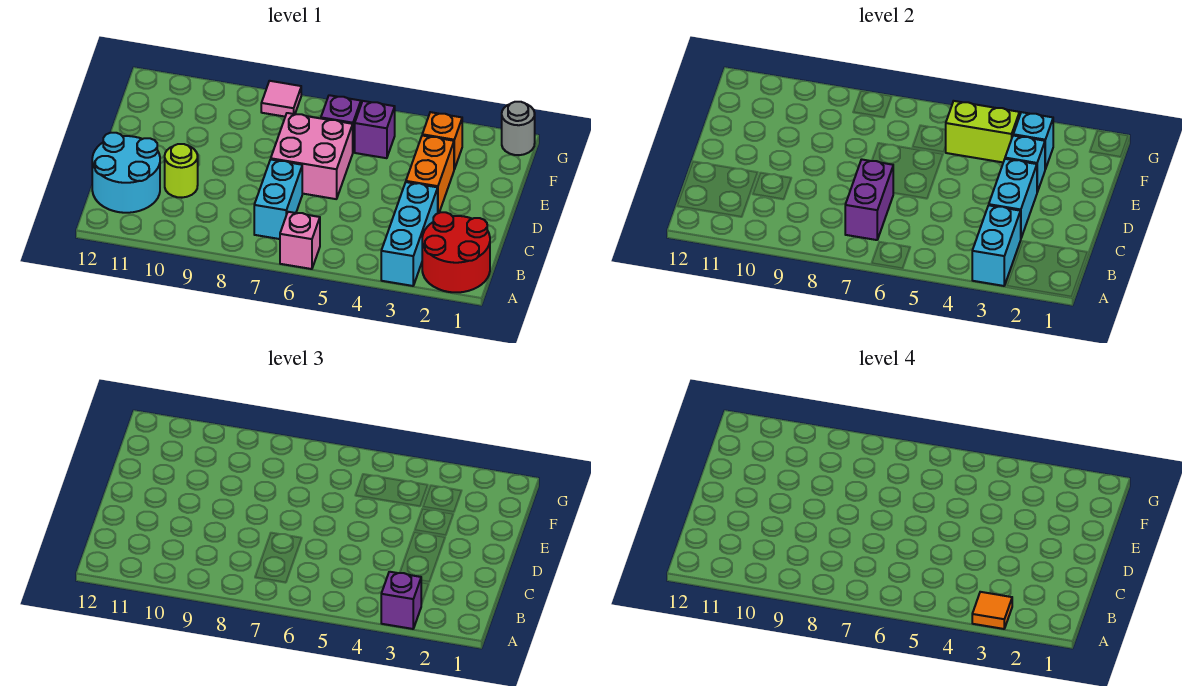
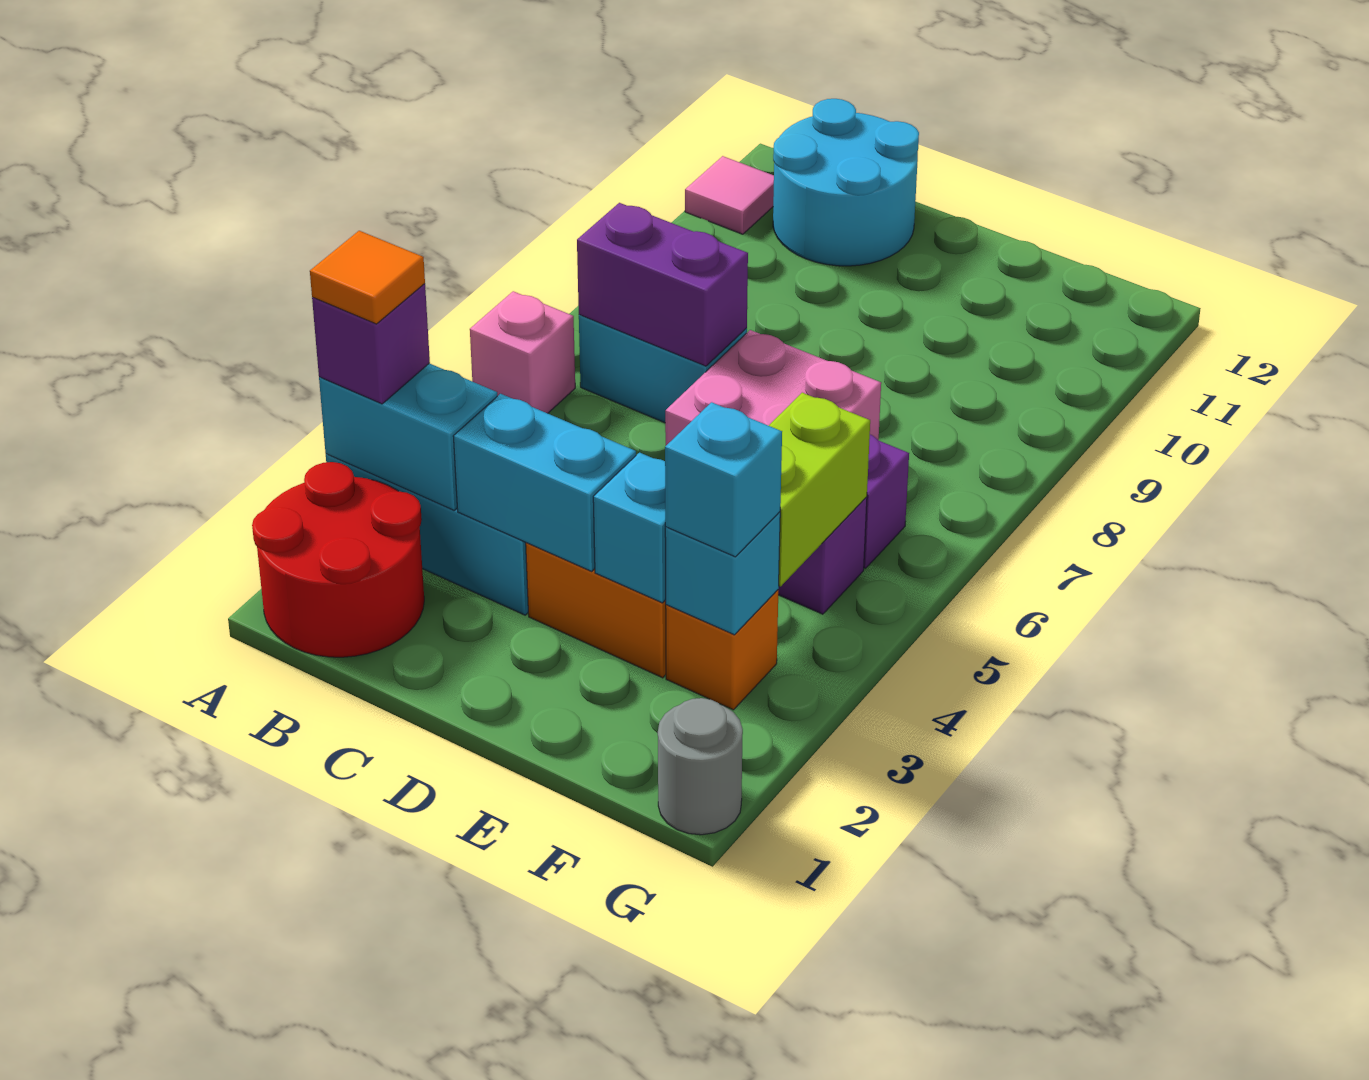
lime round brick C10 level 1 -> none
none -> cyan brick F3 level 3
pink tile G8 level 1 -> pink tile A11 level 1

